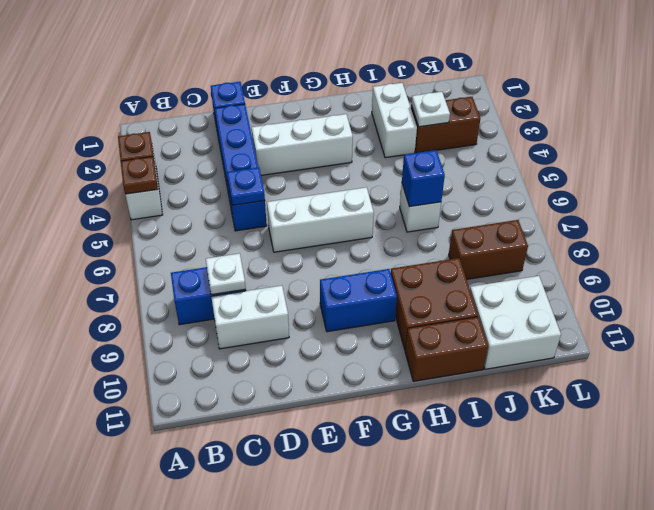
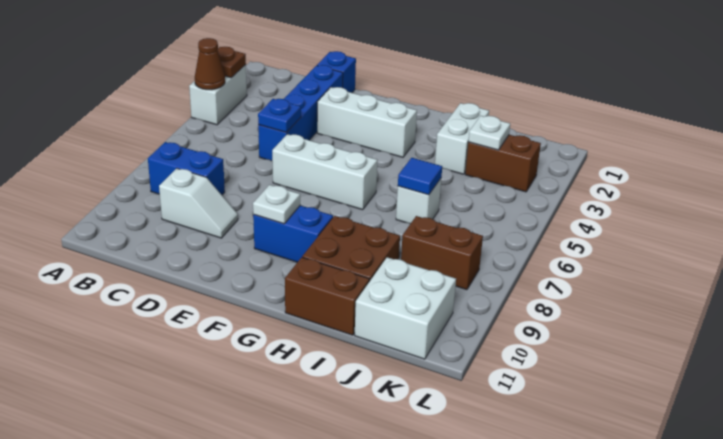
brown plate A4 level 2 -> brown cone A4 level 2
white plate C8 level 2 -> white plate F9 level 2
white brick C9:D9 level 1 -> white slope C9:D9 level 1 top C
blue brick I6 level 2 -> blue tile I6 level 2

